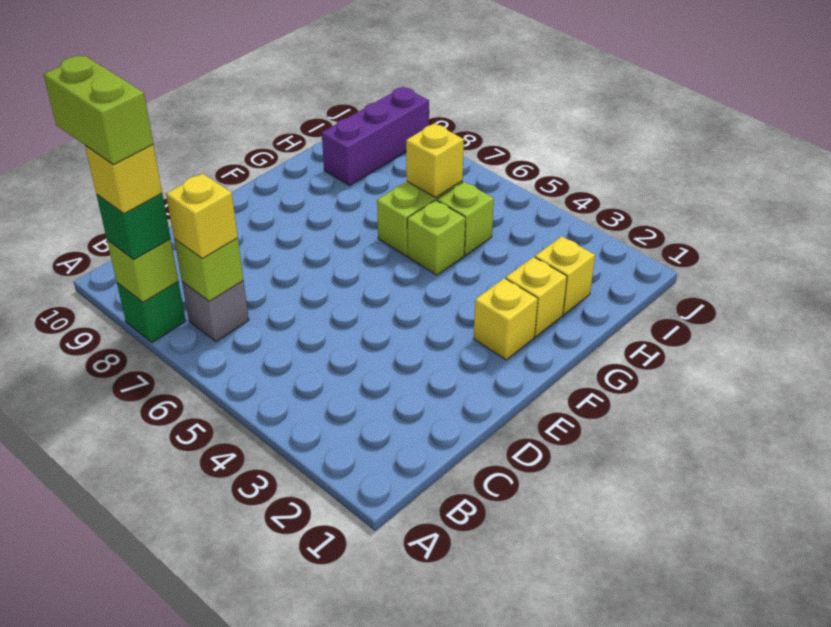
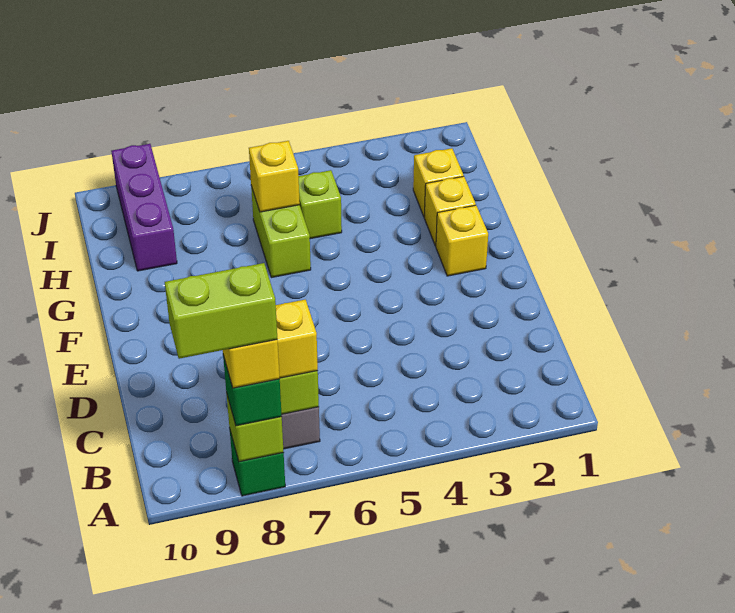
lime brick G5 level 1 -> none

